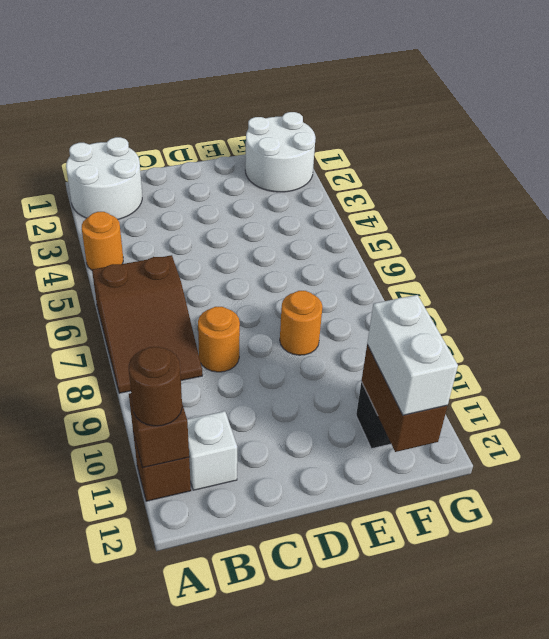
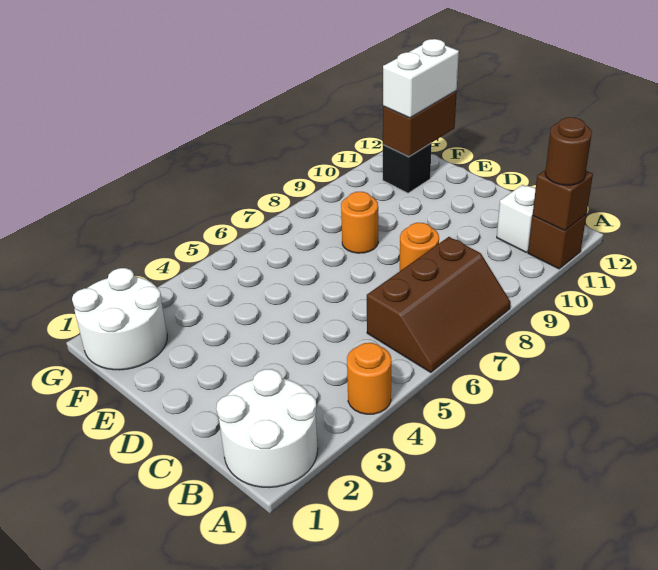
brown slope A6:B8 level 1 top 6 -> brown slope A6:B8 level 1 top B

